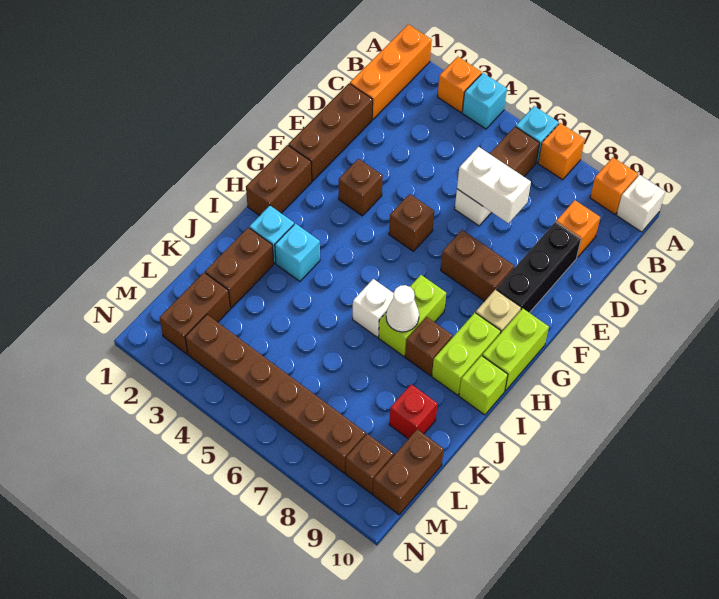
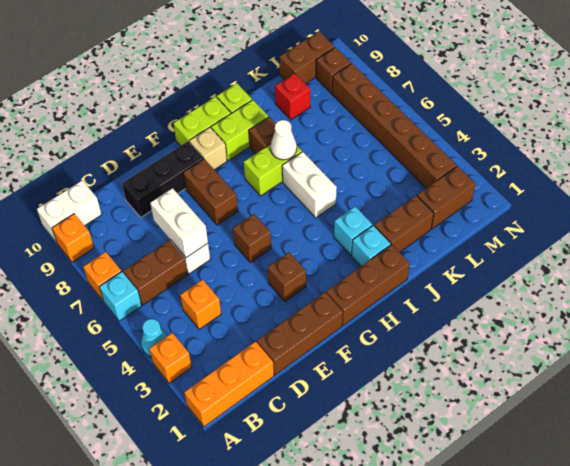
cyan brick A4 level 1 -> cyan cone A4 level 1
white brick A10 level 1 -> white brick A10:B10 level 1
orange brick C9 level 1 -> orange brick C4 level 1
brown brick G1:H1 level 1 -> brown brick G1:I1 level 1
white brick I6 level 1 -> white brick I5:I6 level 1

